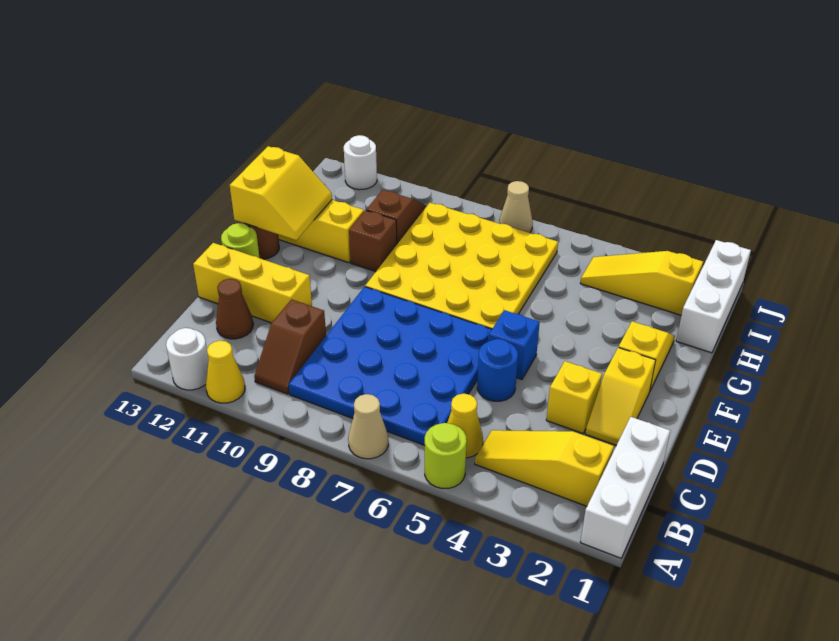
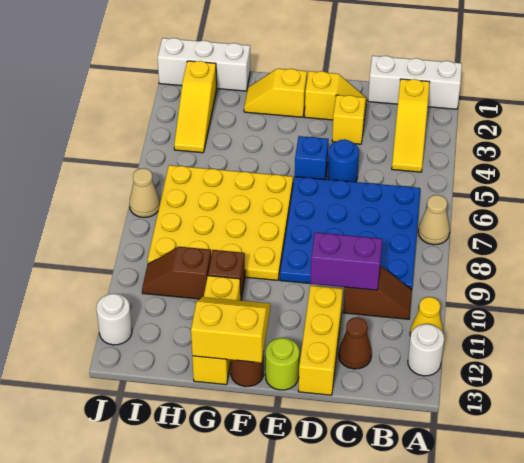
lime round brick A5 level 1 -> none
yellow cone B5 level 1 -> none
none -> purple brick C10:D10 level 2

